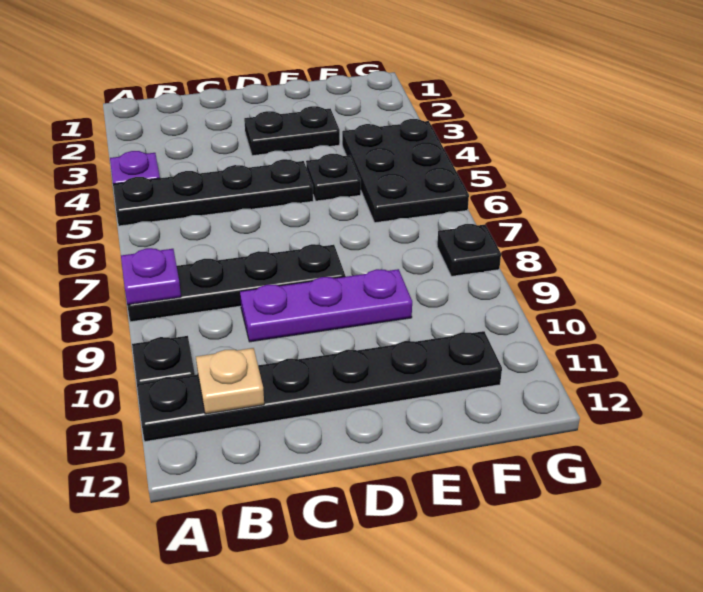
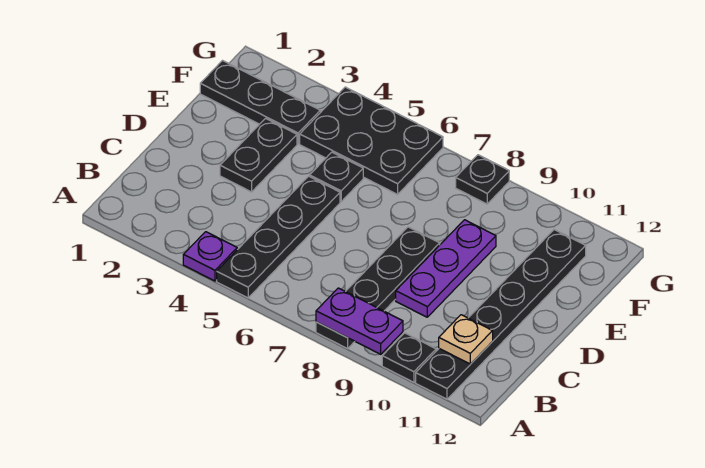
purple plate A8 level 2 -> purple plate A8:A9 level 2
none -> black plate F1:F3 level 1

